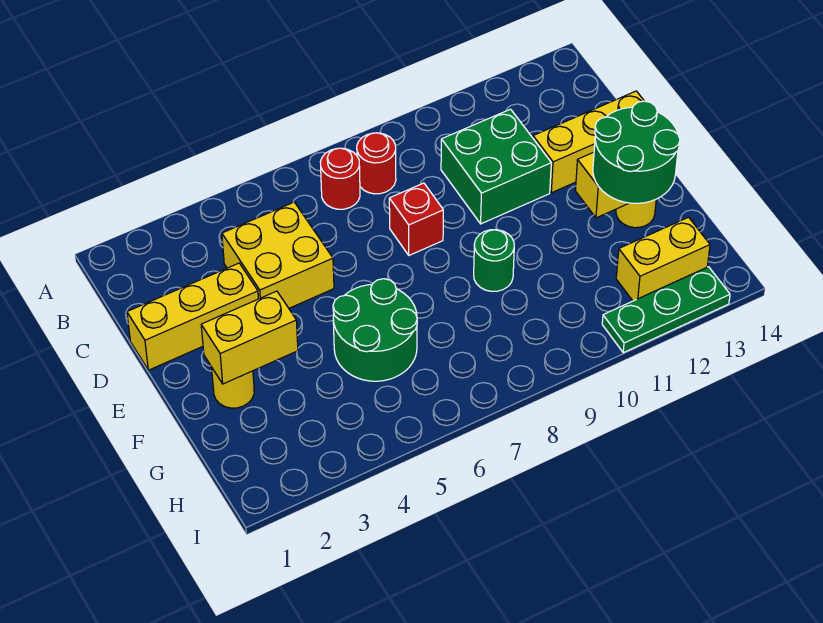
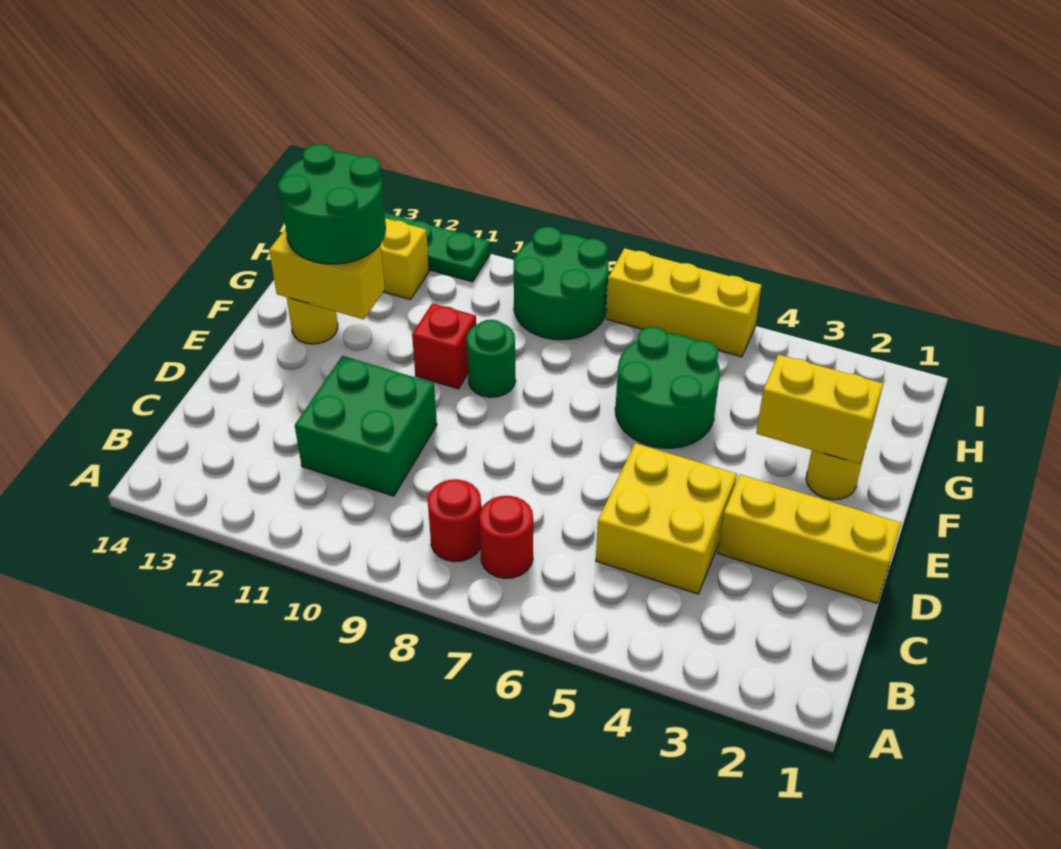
red brick D8 level 1 -> red brick F10 level 1
yellow brick D12:D14 level 1 -> yellow brick I5:I7 level 1
none -> green round brick H8:I9 level 1

